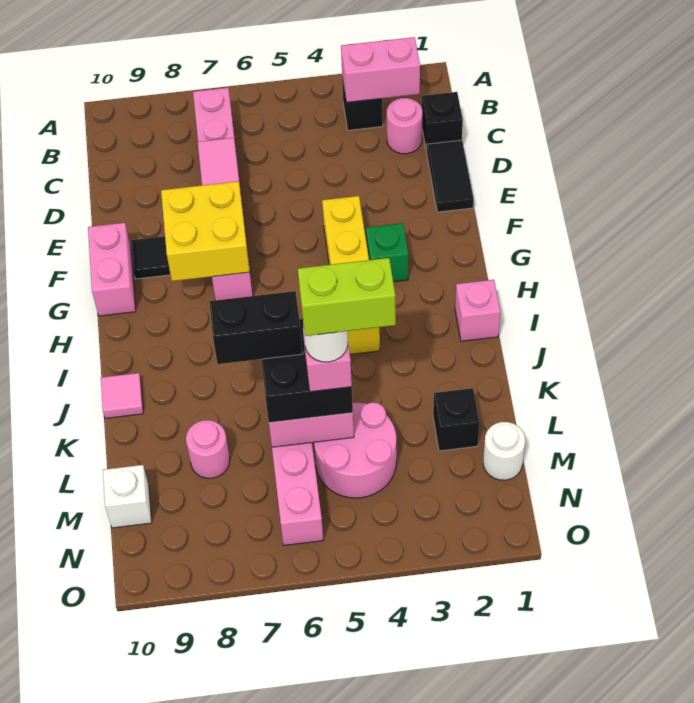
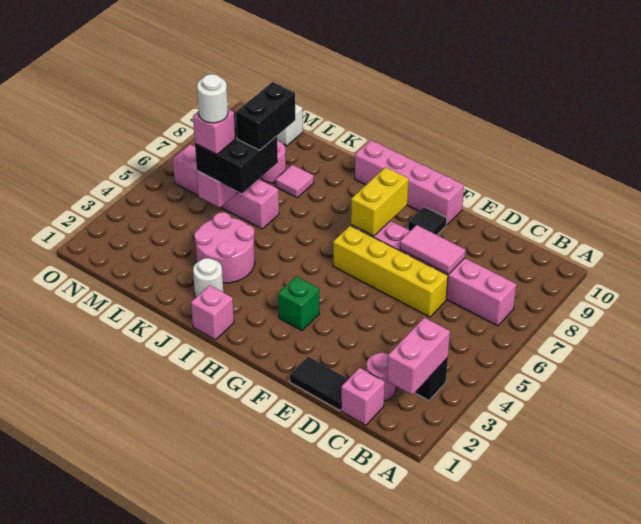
black brick C1 level 1 -> pink brick C1 level 1
yellow brick F4:I4 level 1 -> yellow brick D6:G6 level 1
yellow brick F7:G8 level 2 -> yellow brick G7:G8 level 2
pink brick F10:G10 level 1 -> pink brick F10:I10 level 1
pink tile J10 level 1 -> pink tile K8 level 1
black brick L2 level 1 -> none
pink round brick L4:M5 level 1 -> pink round brick J3:K4 level 1
lime brick L4:L5 level 6 -> none
white round brick M1 level 1 -> white round brick J2 level 1

